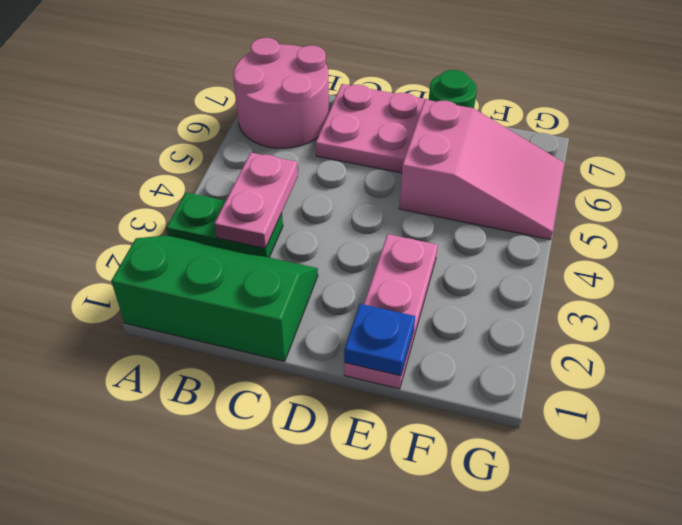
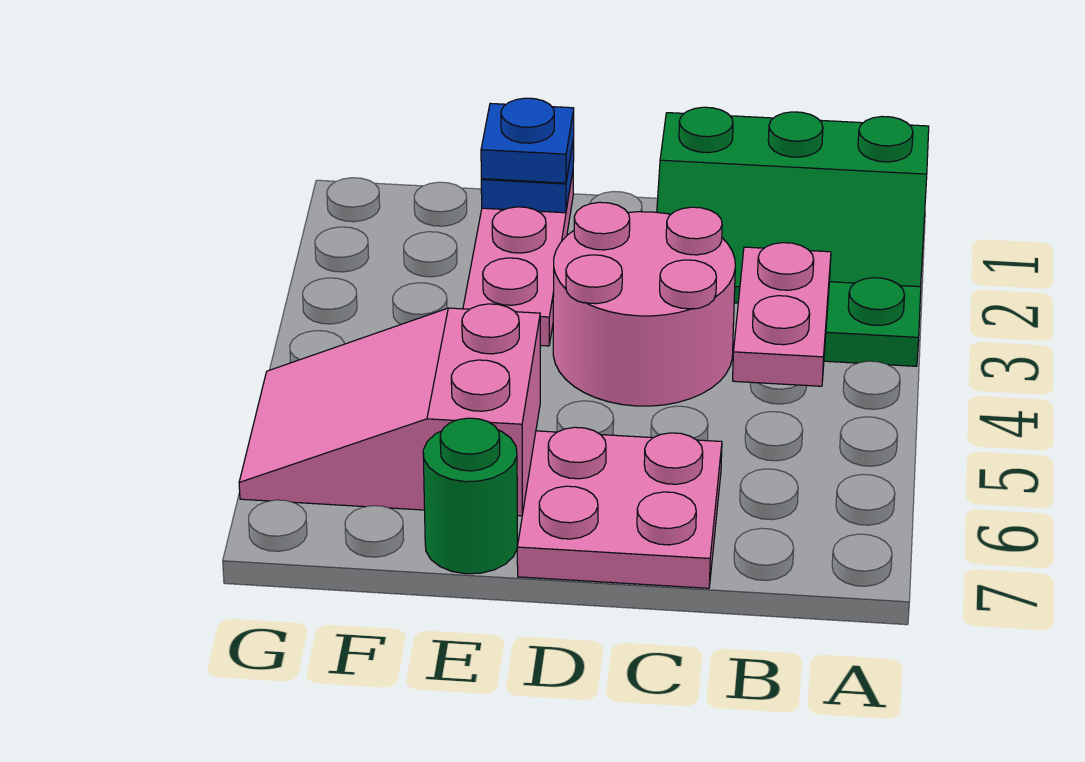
pink round brick A6:B7 level 1 -> pink round brick C3:D4 level 1
none -> blue plate E1 level 3

